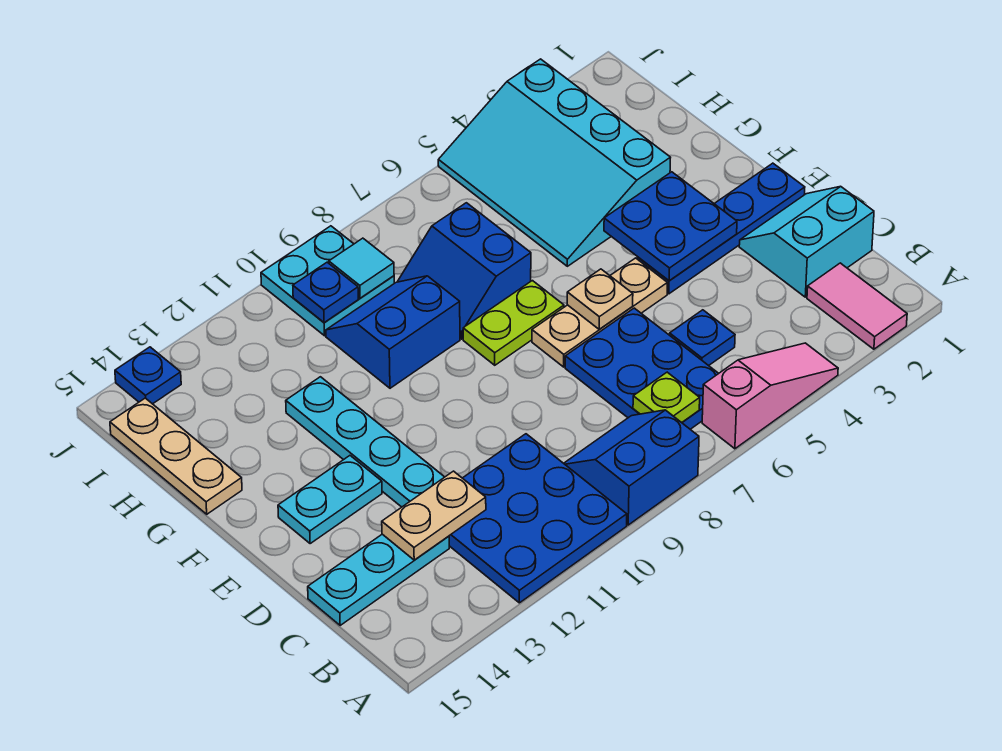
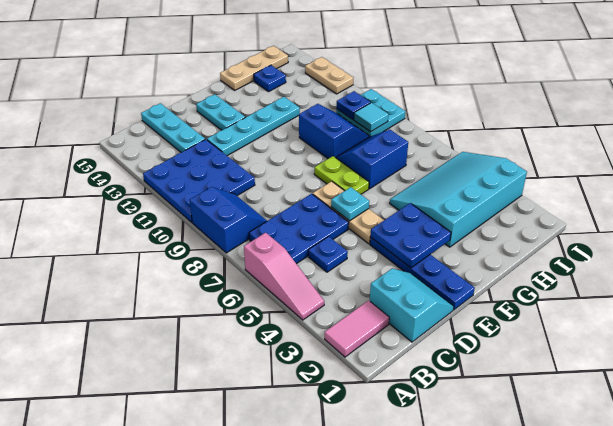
lime plate B7 level 2 -> none
tan plate C12:C13 level 2 -> tan plate J12:J13 level 1
tan plate E6 level 2 -> cyan plate E6 level 2
blue plate J14 level 1 -> blue plate H14 level 1

